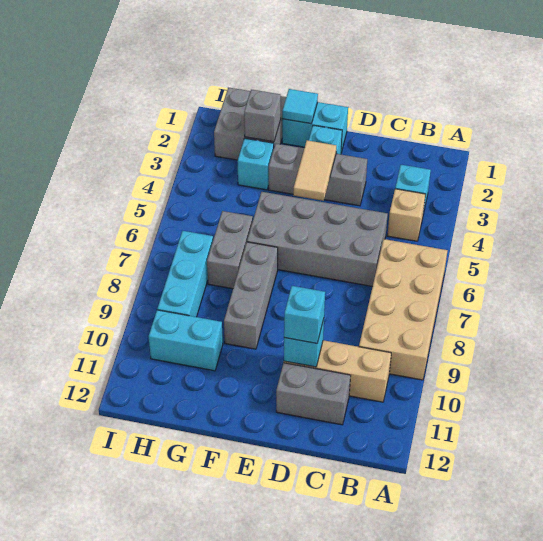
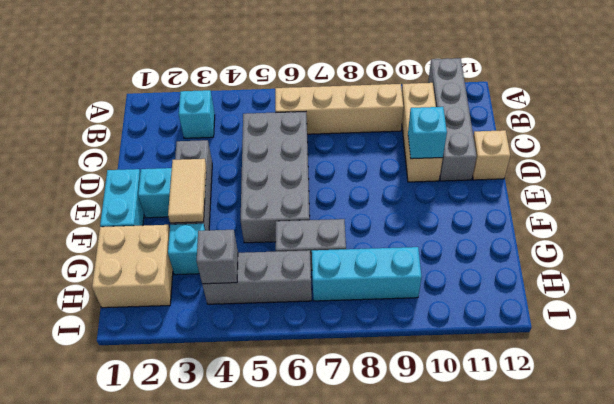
tan brick A6:B9 level 1 -> tan brick B6:B9 level 1
tan brick B4 level 1 -> tan brick D12 level 1
grey brick C11:D11 level 1 -> grey brick A11:D11 level 1
cyan brick D10 level 3 -> none
tan tile E3:E4 level 2 -> tan tile E3:F3 level 2
cyan tile F1 level 2 -> none
grey brick F7:F9 level 1 -> grey brick H4:H6 level 1
grey brick G1:H2 level 1 -> tan brick G1:H2 level 1
grey brick G2 level 2 -> grey brick H4 level 2
cyan brick G10:H10 level 1 -> none

